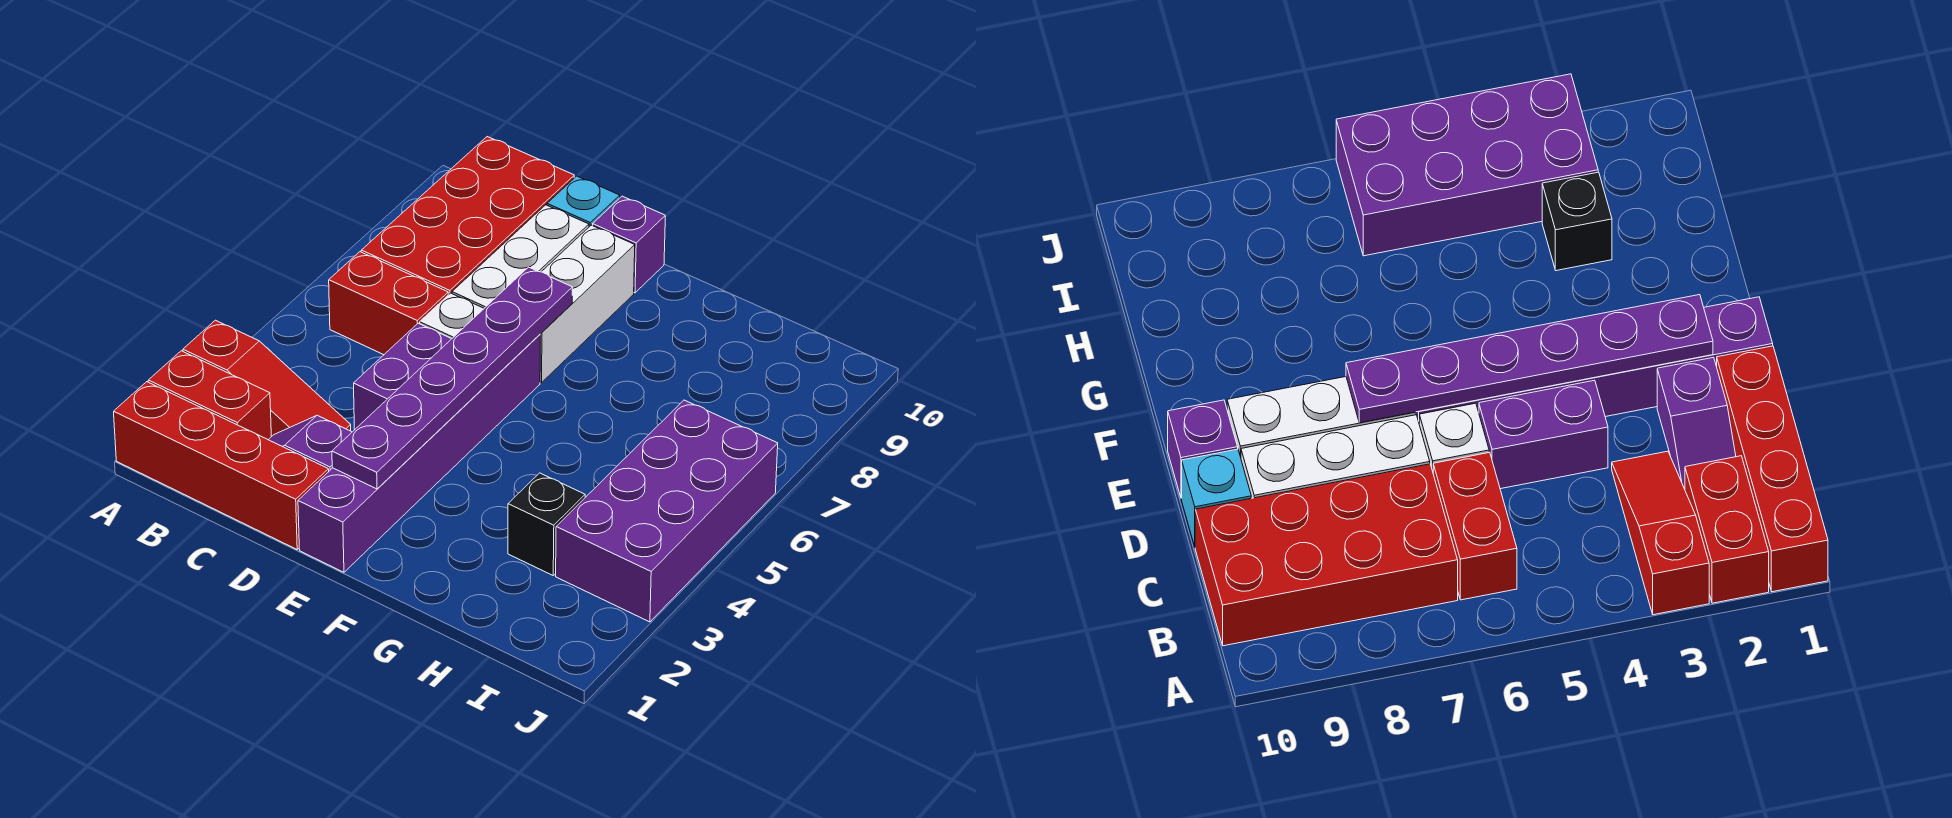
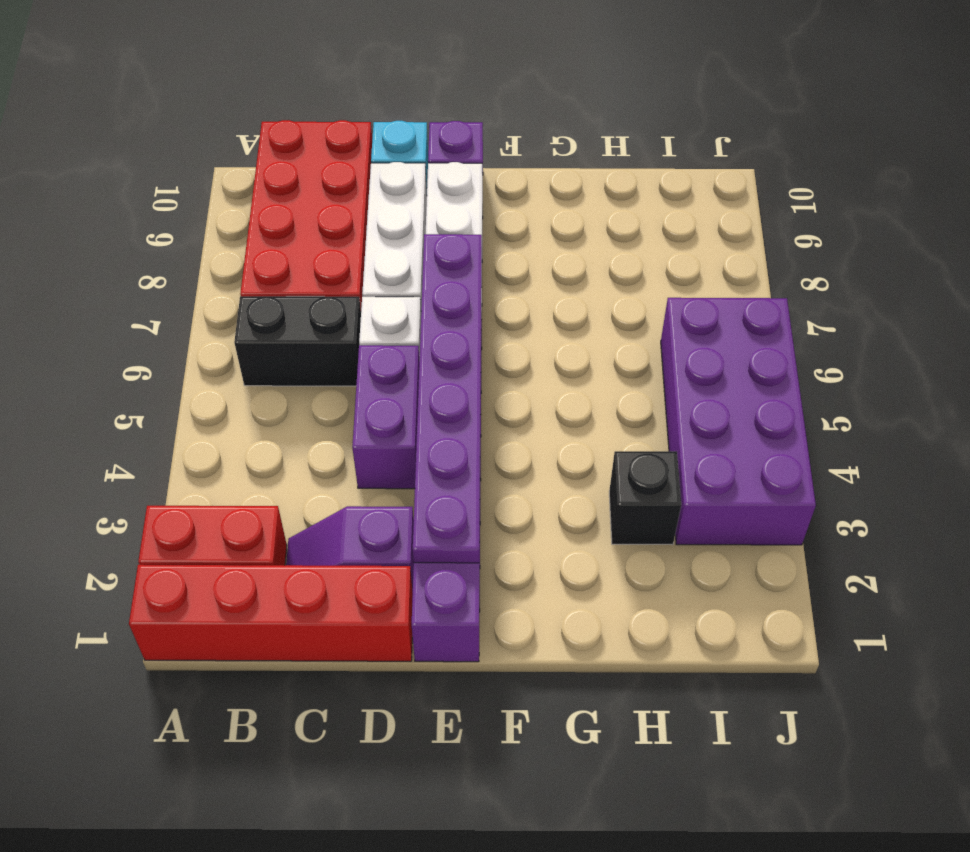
red slope A3:C3 level 1 top A -> none
red brick B6:C6 level 1 -> black brick B6:C6 level 1

